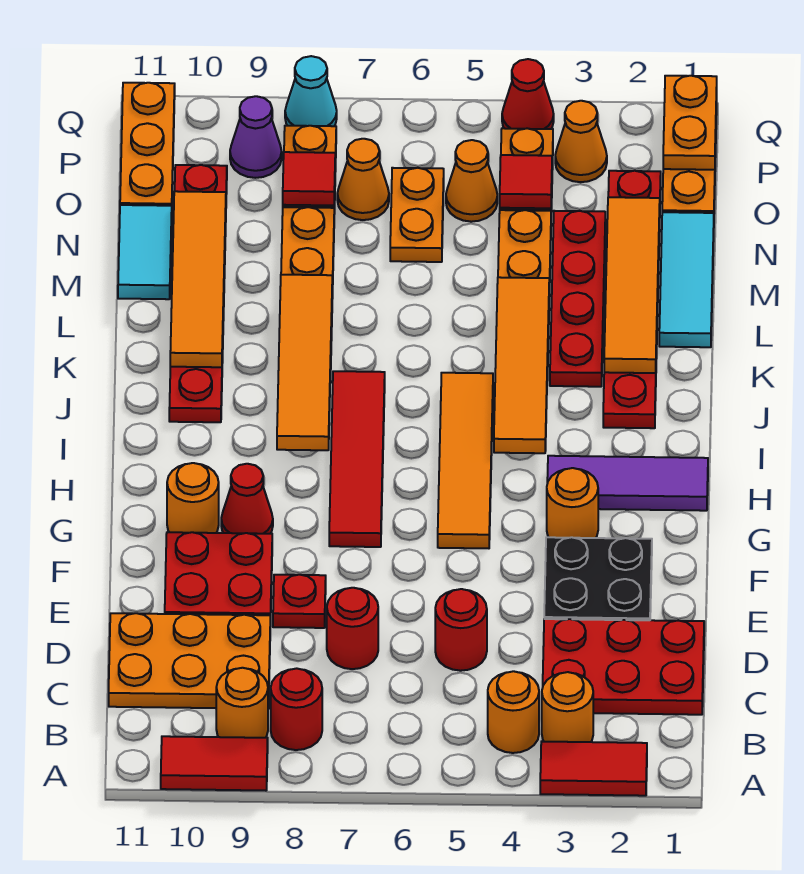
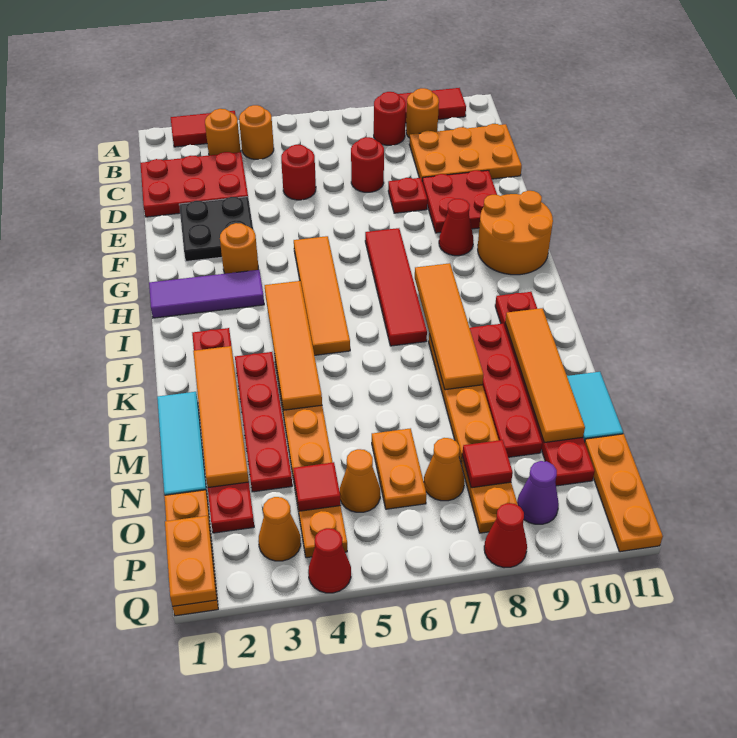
orange round brick G10 level 1 -> orange round brick G10:H11 level 1
none -> red plate K9:N9 level 1
cyan cone Q8 level 1 -> red cone Q8 level 1

